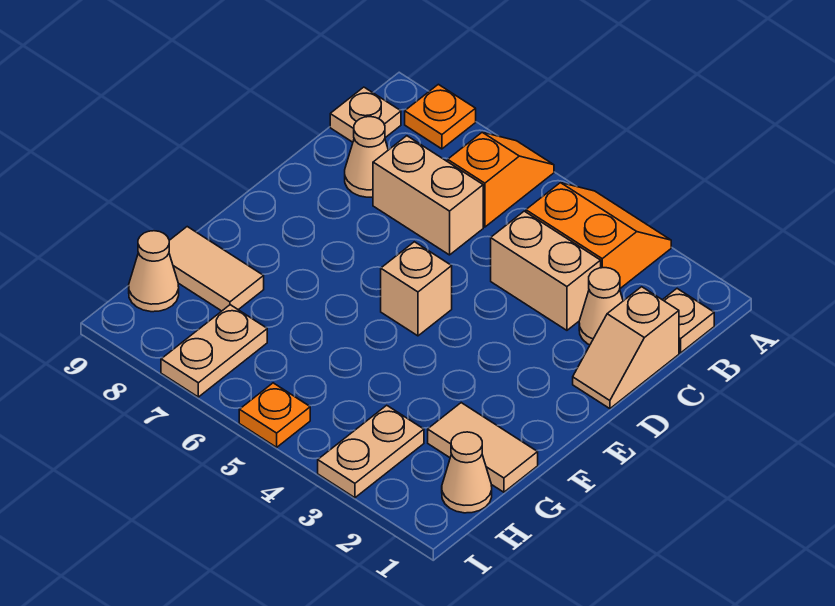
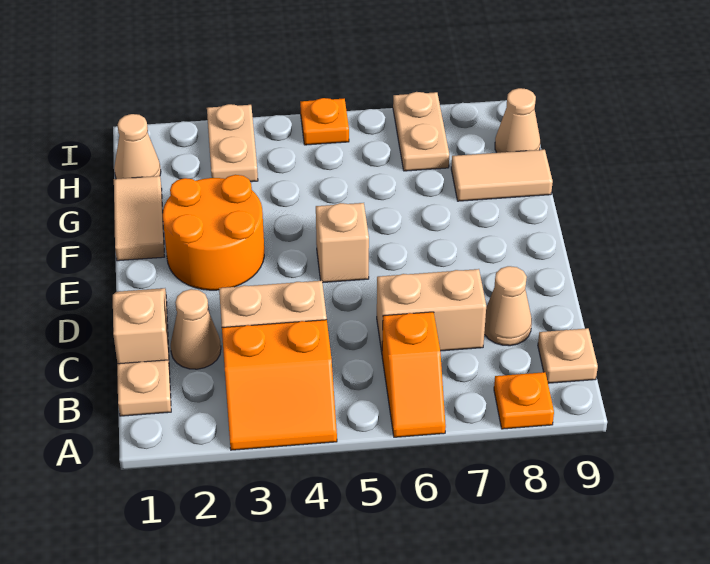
none -> orange round brick E2:F3 level 1
tan tile G1:G2 level 1 -> tan tile F1:G1 level 1

